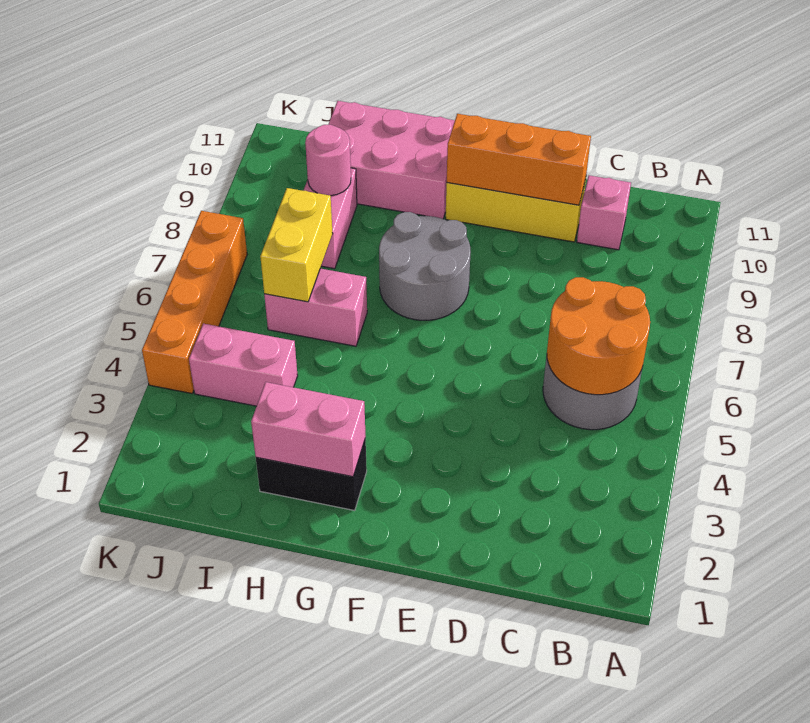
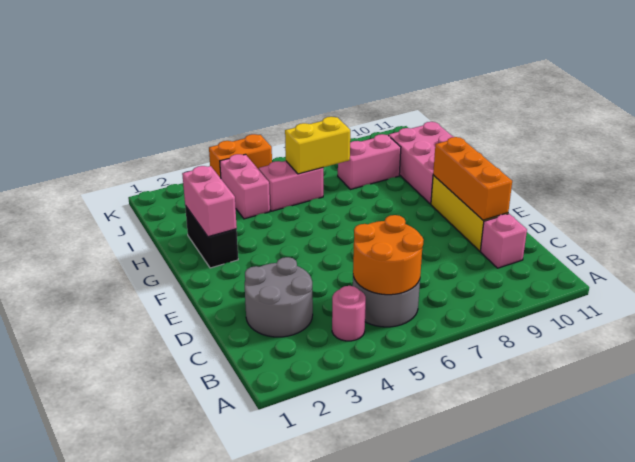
grey round brick F7:G8 level 1 -> grey round brick C2:D3 level 1
pink brick H6:I6 level 1 -> pink brick I5:I6 level 1
pink round brick I9 level 2 -> pink round brick B4 level 1
orange brick K4:K7 level 1 -> orange brick K4:K5 level 1

